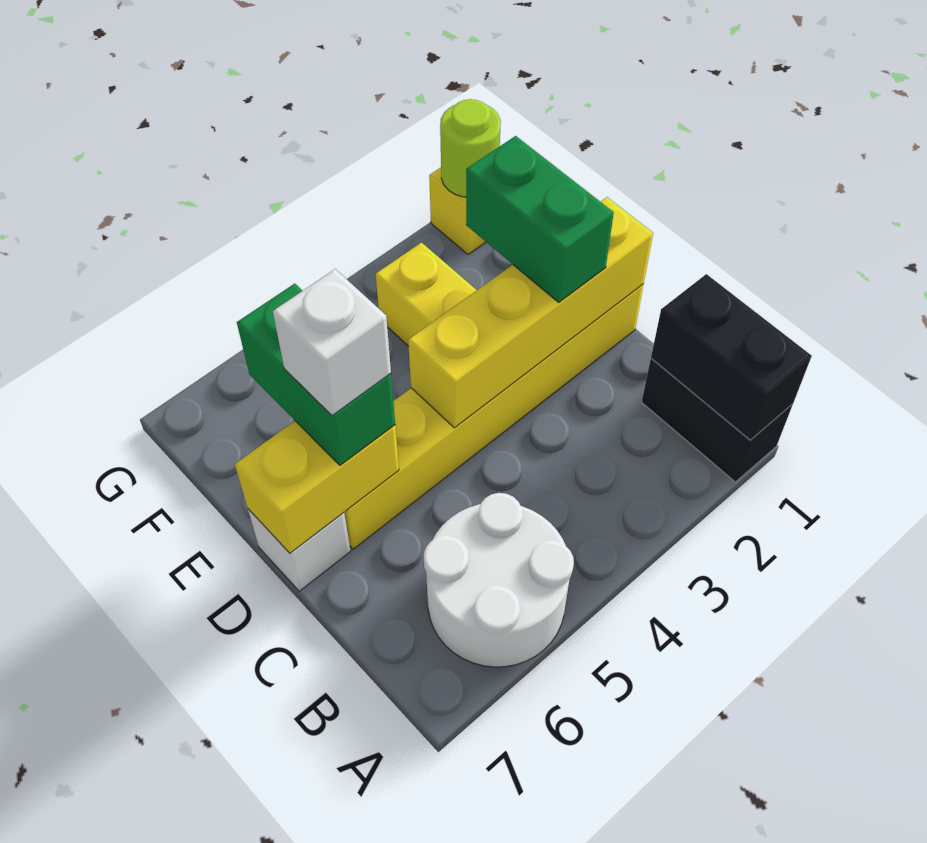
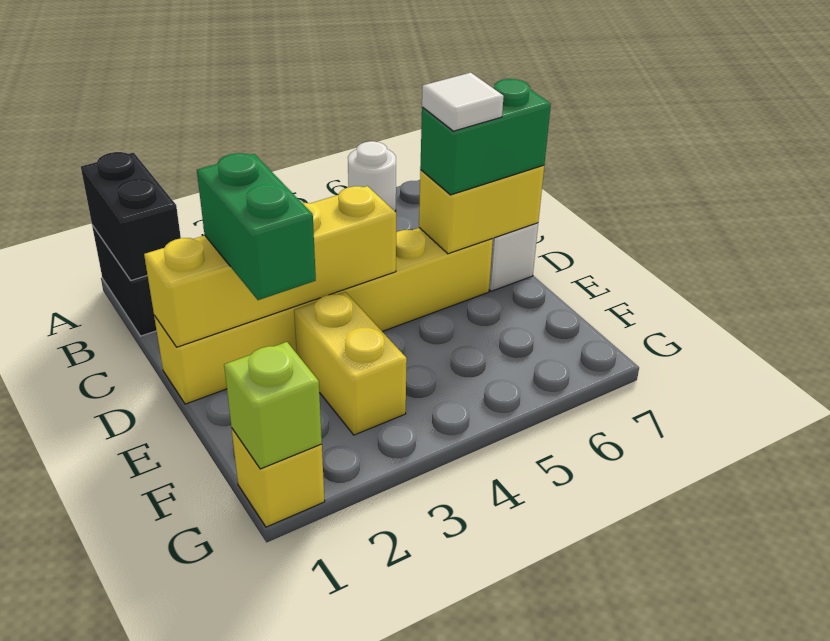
white round brick A5:B6 level 1 -> white round brick A6 level 1
green brick D6:E6 level 3 -> green brick D6:D7 level 3
white brick D6 level 4 -> white tile D6 level 4
lime round brick G1 level 2 -> lime brick G1 level 2

